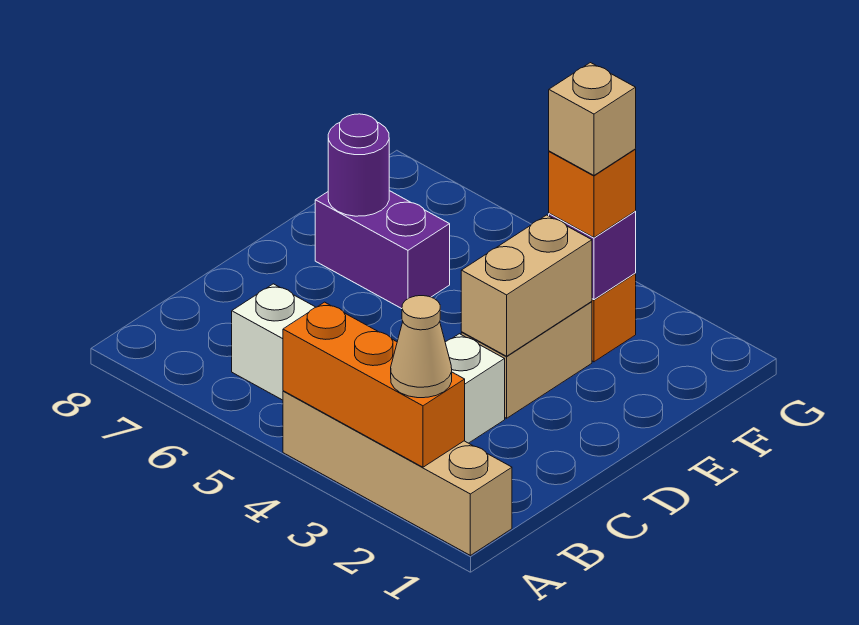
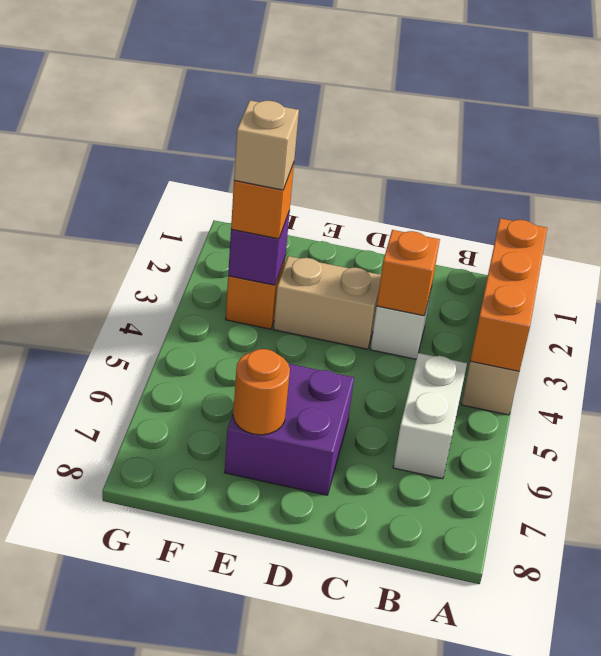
tan cone A2 level 3 -> none
none -> orange brick C3 level 2
tan brick D3:E3 level 2 -> none
purple brick E6:E7 level 1 -> purple brick D6:E7 level 1
purple round brick E7 level 2 -> orange round brick E7 level 2

